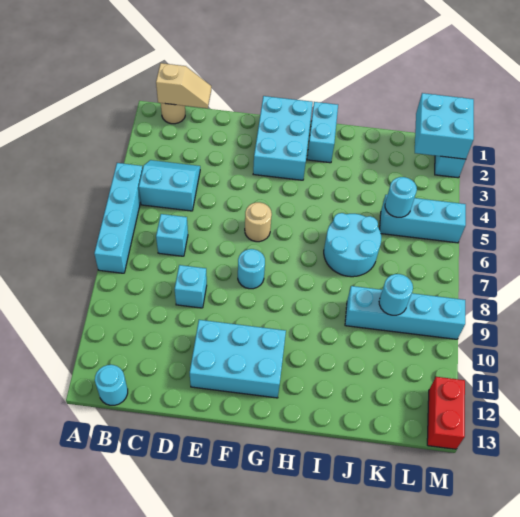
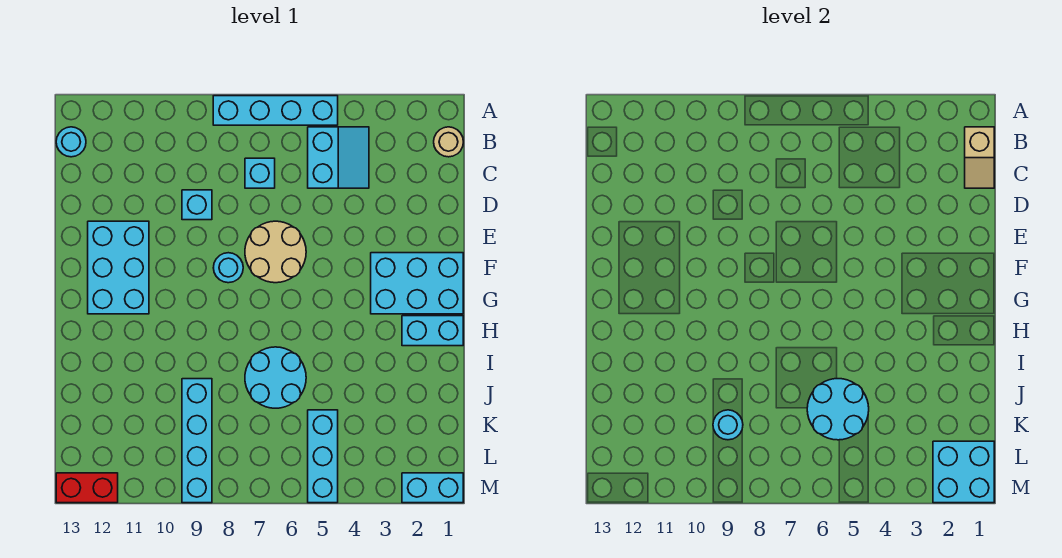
tan round brick F6 level 1 -> tan round brick E6:F7 level 1
cyan round brick K5 level 2 -> cyan round brick J5:K6 level 2

